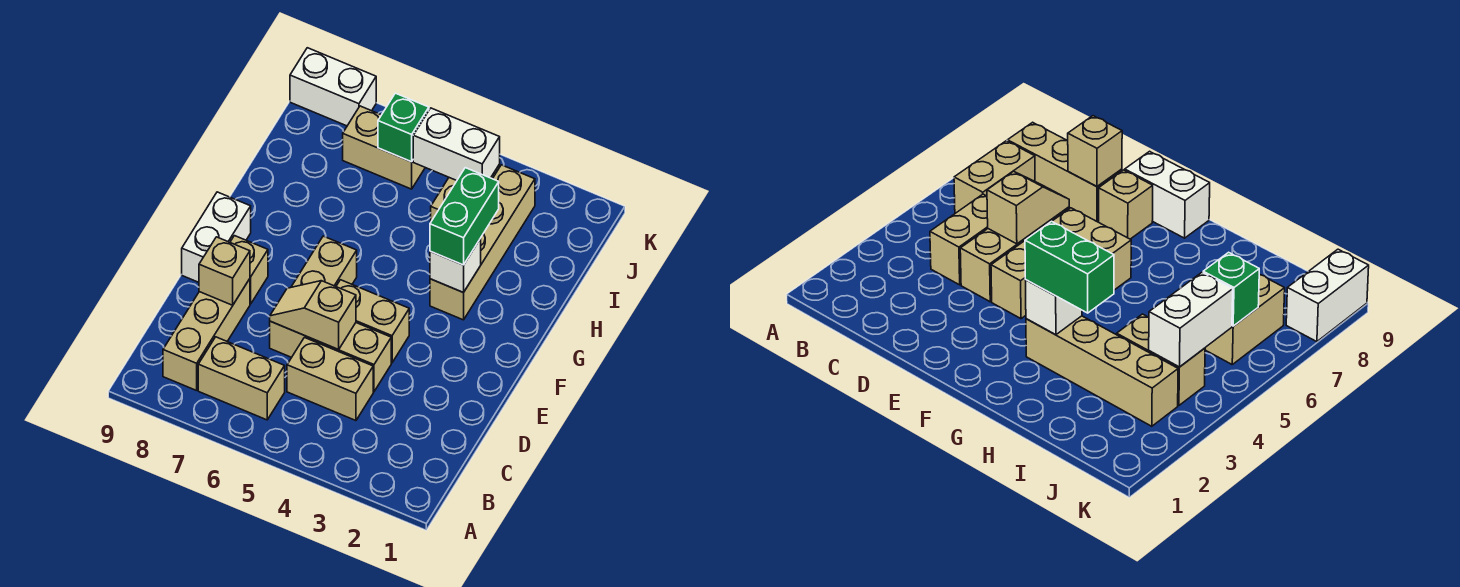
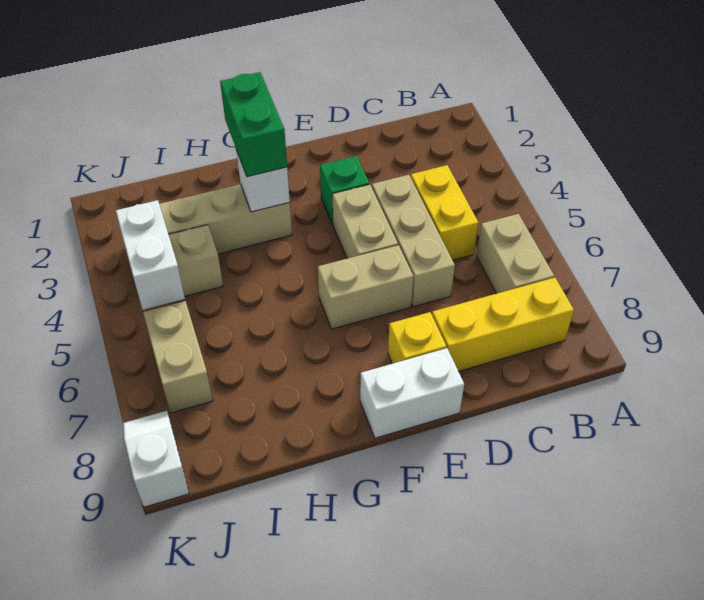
tan brick B8:D8 level 1 -> yellow brick B8:D8 level 1
tan brick C4:C5 level 1 -> yellow brick C4:C5 level 1
tan slope D5:D6 level 2 top 5 -> none
tan brick D8 level 2 -> none
tan brick E8 level 1 -> yellow brick E8 level 1
green brick G3:H3 level 3 -> green brick G2:G3 level 3
green brick J6 level 2 -> green brick E3 level 1
white brick K8:K9 level 1 -> white slope K8:K9 level 1 top 9

